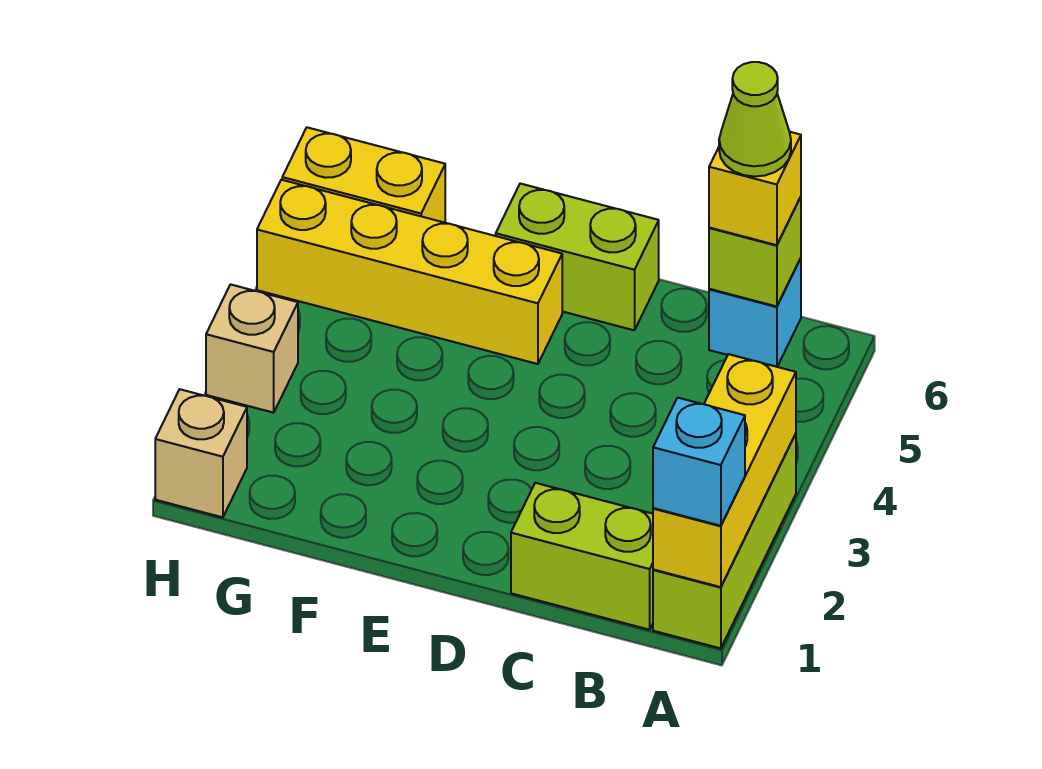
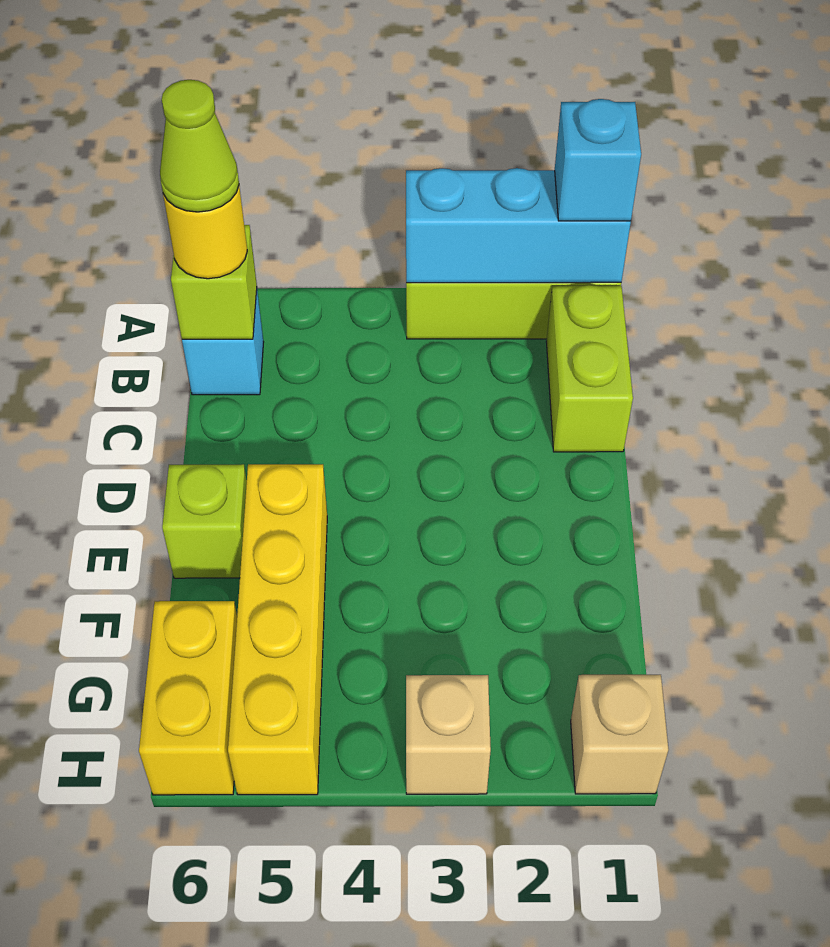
yellow brick A1:A3 level 2 -> cyan brick A1:A3 level 2
yellow brick B6 level 3 -> yellow round brick B6 level 3
lime brick D6:E6 level 1 -> lime brick E6 level 1

